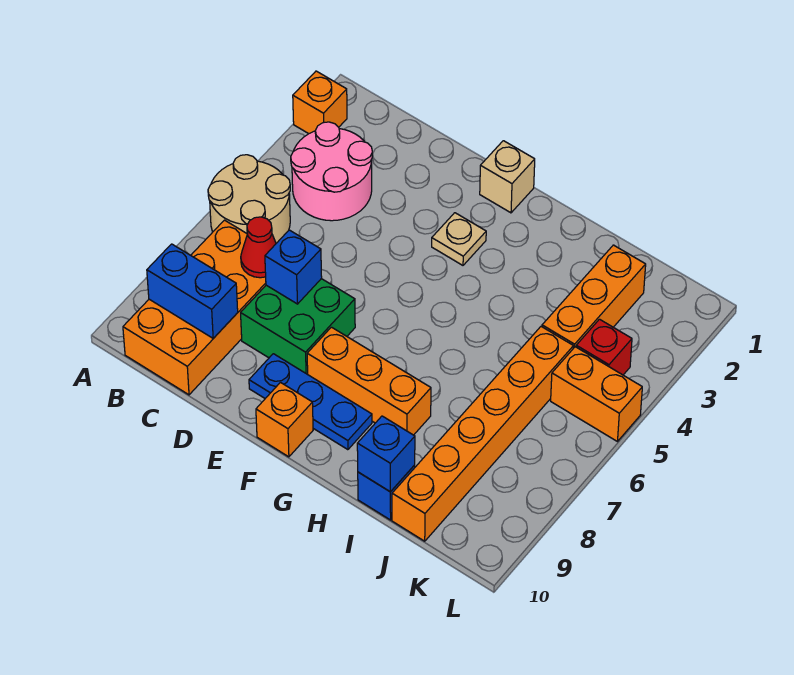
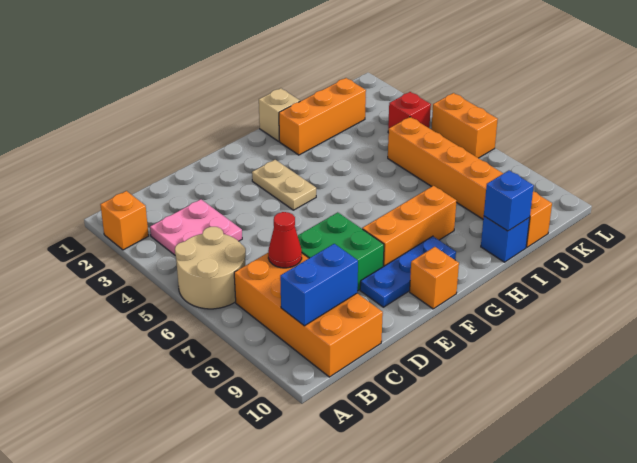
pink round brick B3:C4 level 1 -> pink plate B3:C4 level 1
blue brick D7 level 2 -> none
tan brick F1 level 1 -> tan brick H1 level 1
tan plate F3 level 1 -> tan plate F3:F4 level 1
orange brick J2:J4 level 1 -> orange brick H2:J2 level 1
orange brick K5:L5 level 1 -> orange brick L5:L6 level 1

